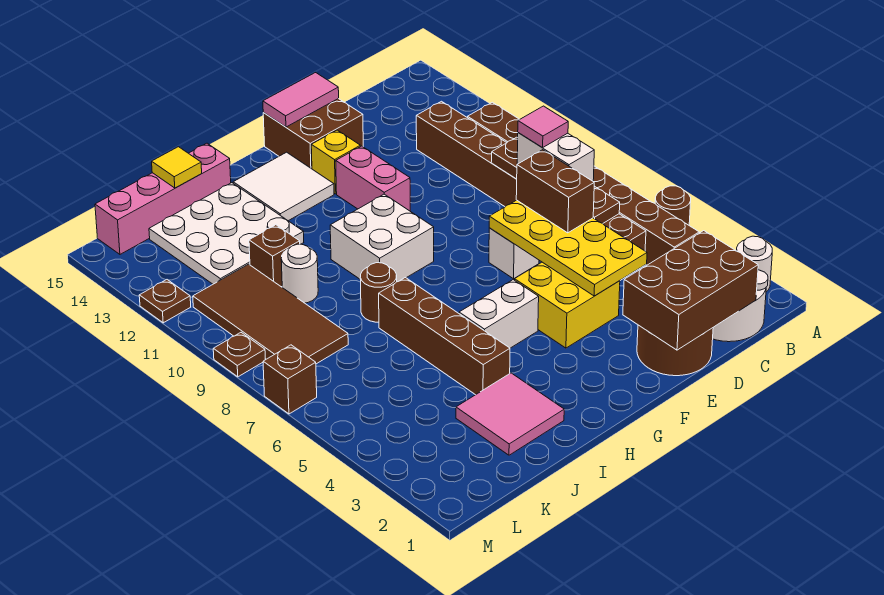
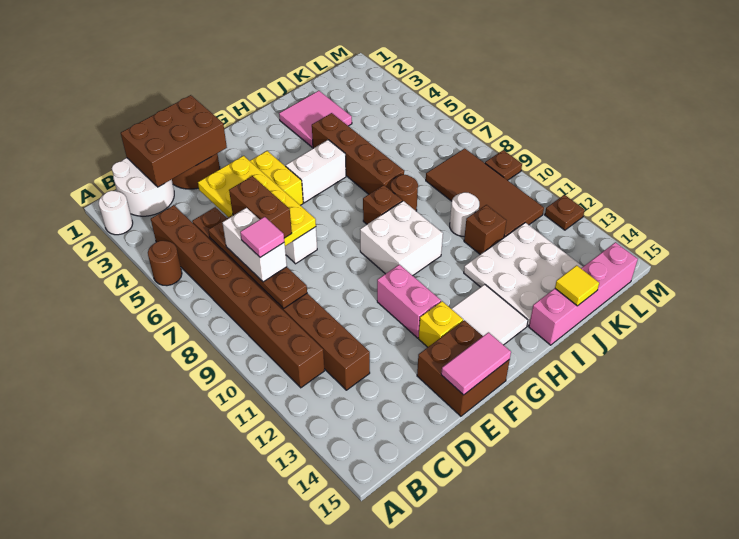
brown brick M7 level 1 -> brown brick H8 level 1

